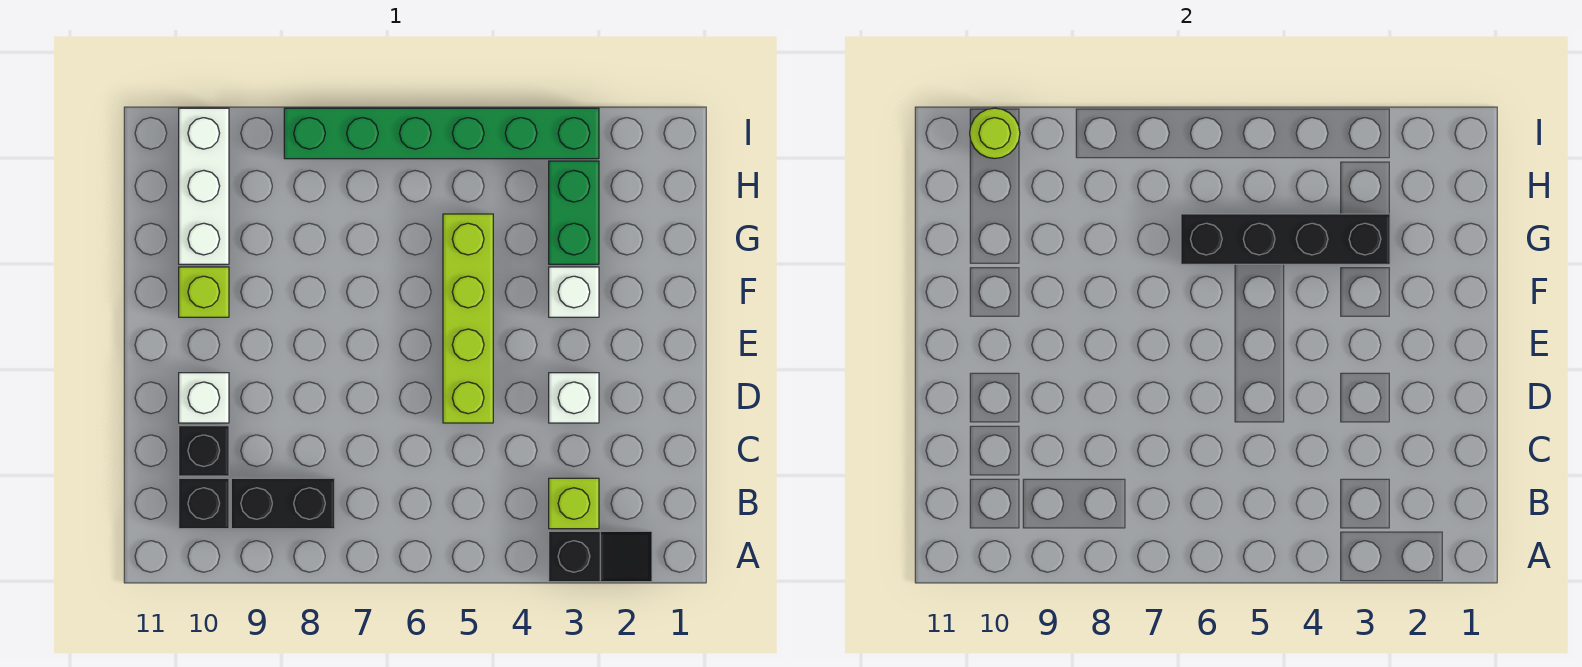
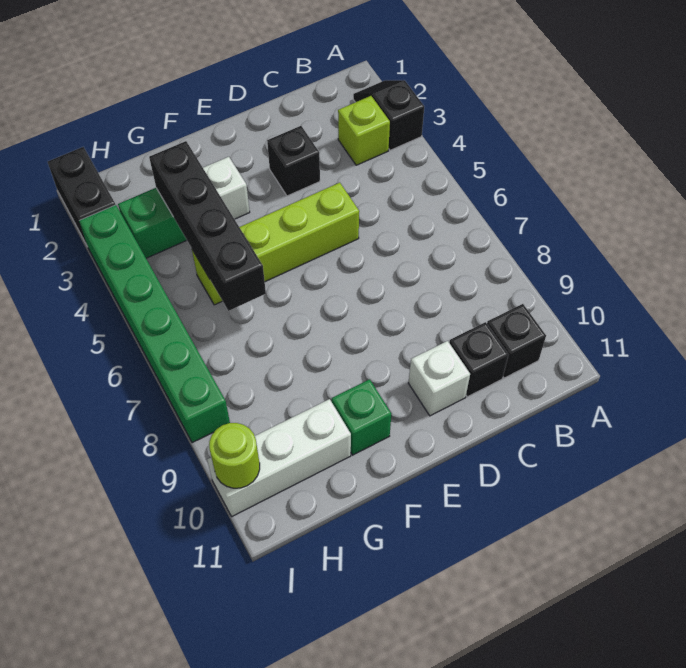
black brick B8:B9 level 1 -> black brick I1:I2 level 1
white brick D3 level 1 -> black brick D3 level 1
lime brick F10 level 1 -> green brick F10 level 1

